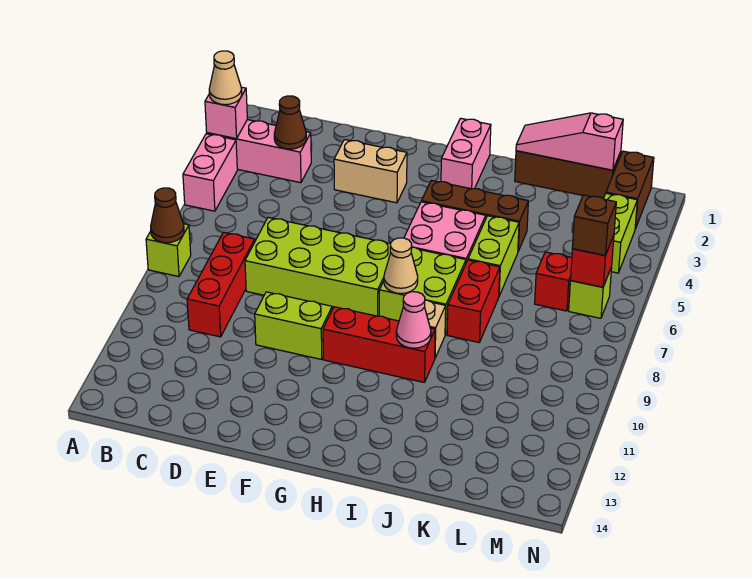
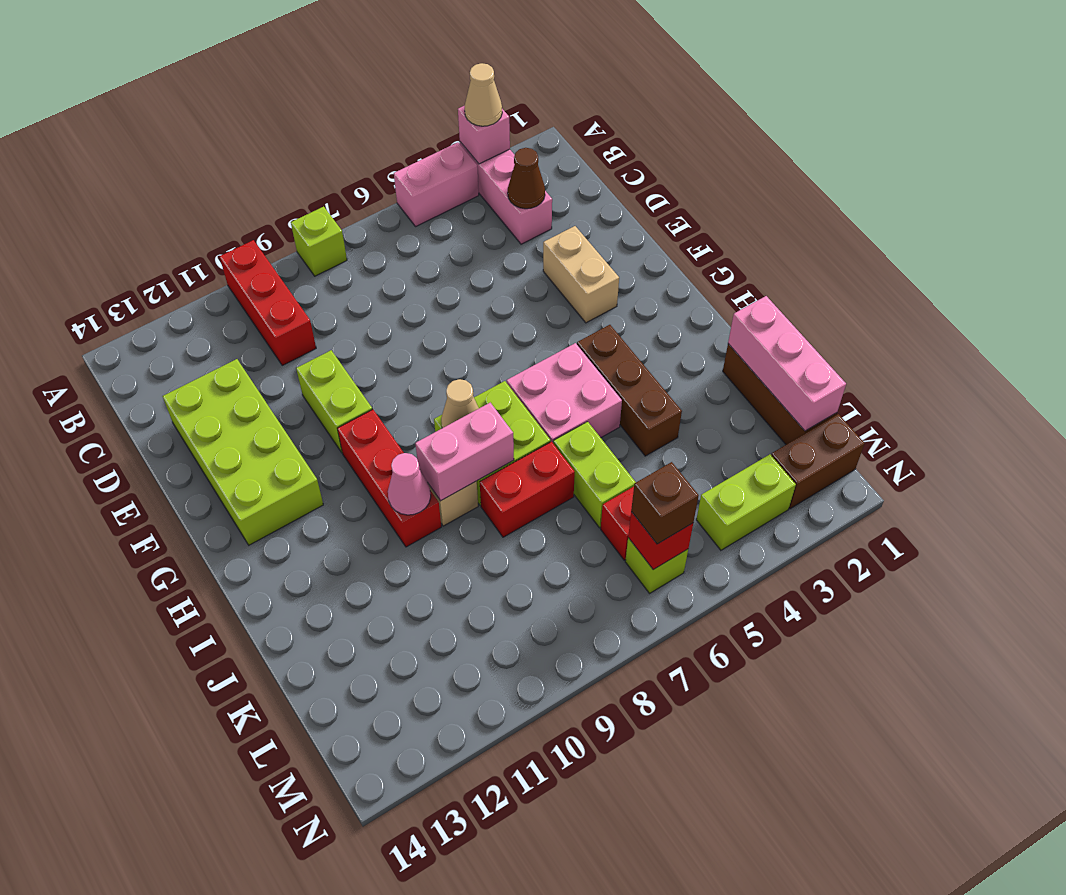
brown cone A8 level 2 -> none
red brick C8:C10 level 1 -> red brick A10:C10 level 1
lime brick D7:G8 level 1 -> lime brick D12:G13 level 1
pink brick H1:H2 level 1 -> pink brick I8:I9 level 2
pink slope J1:L1 level 2 top L -> pink brick J1:L1 level 2
lime brick J5:J6 level 1 -> lime brick J6:K6 level 1

